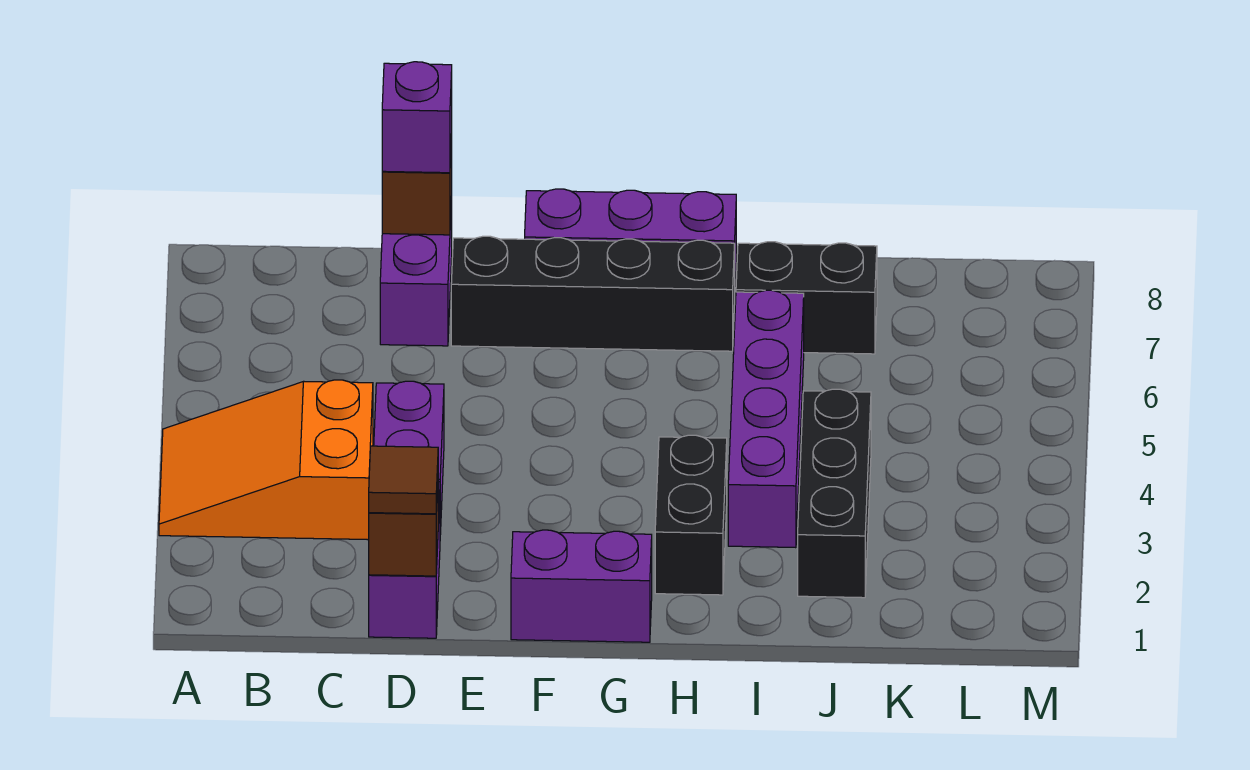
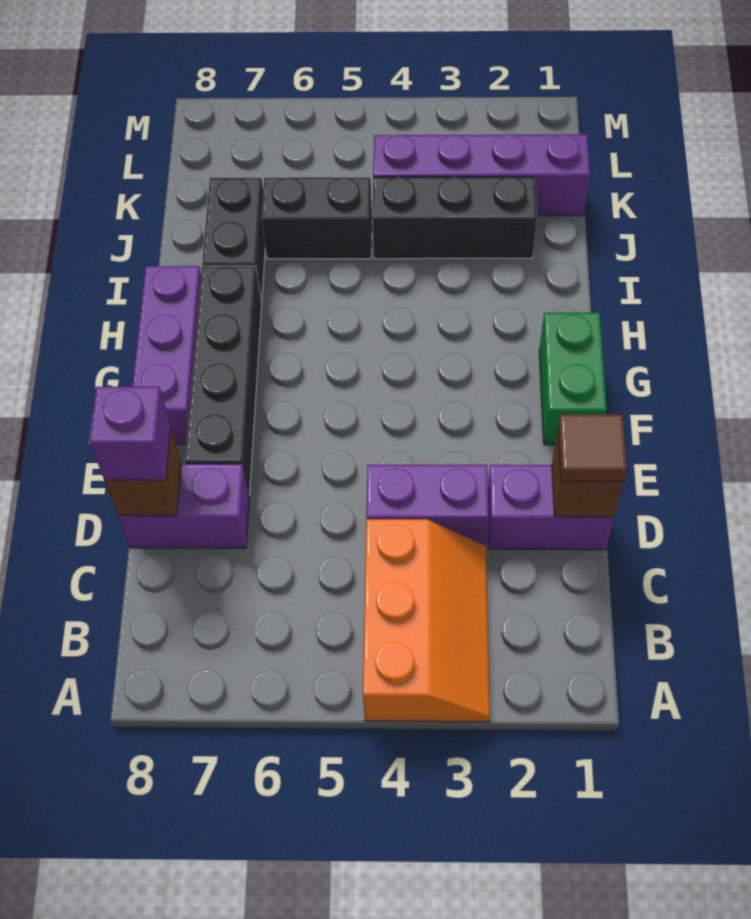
orange slope A3:C4 level 1 top C -> orange slope A3:C4 level 1 top 4
purple brick F1:G1 level 1 -> green brick F1:G1 level 1
black brick H2:H3 level 1 -> black brick J5:J6 level 1
purple brick I3:I6 level 1 -> purple brick K1:K4 level 1

